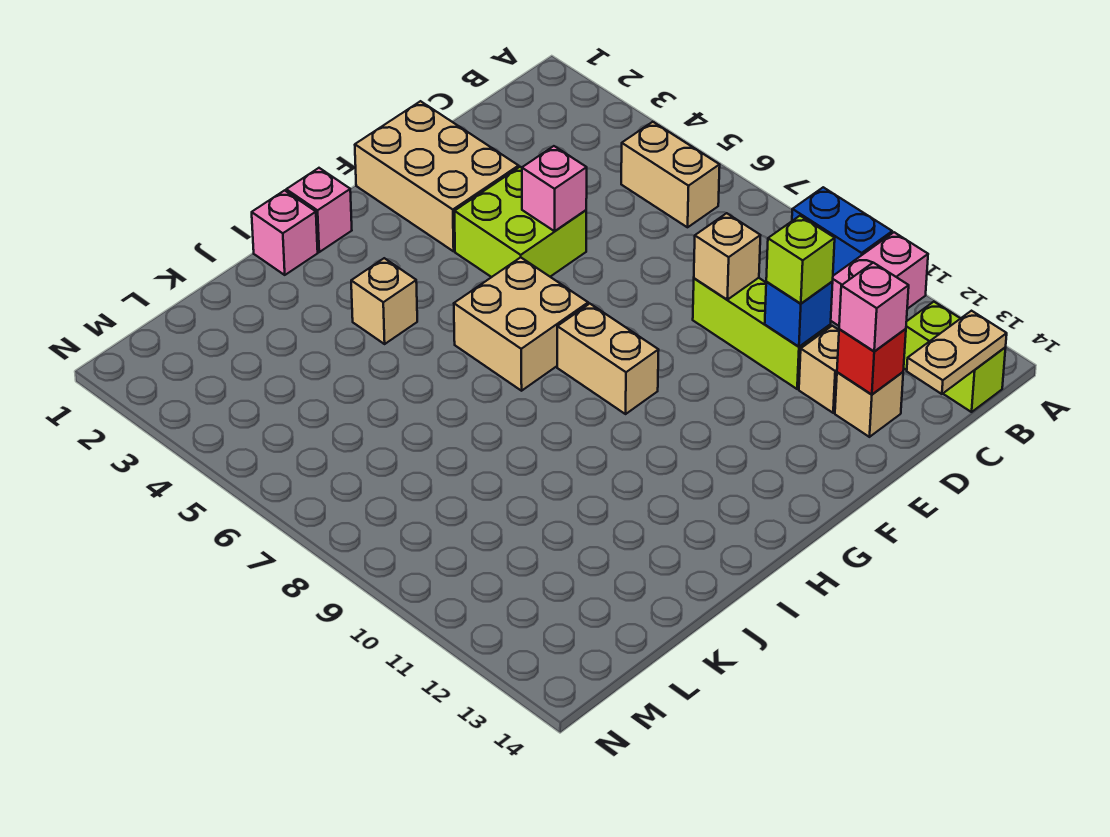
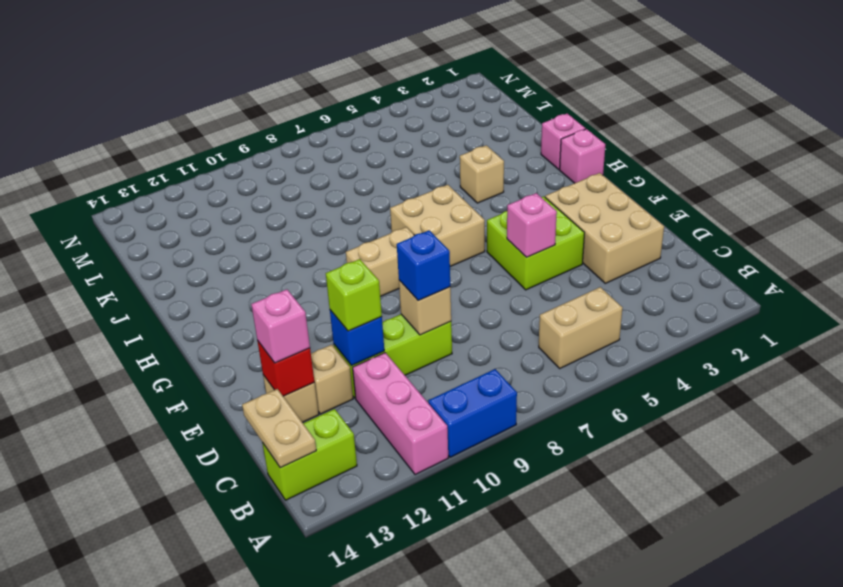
pink brick A11:B11 level 1 -> pink brick A11:C11 level 1
none -> blue brick D9 level 3
tan brick E1:F3 level 1 -> tan brick D2:F3 level 1

